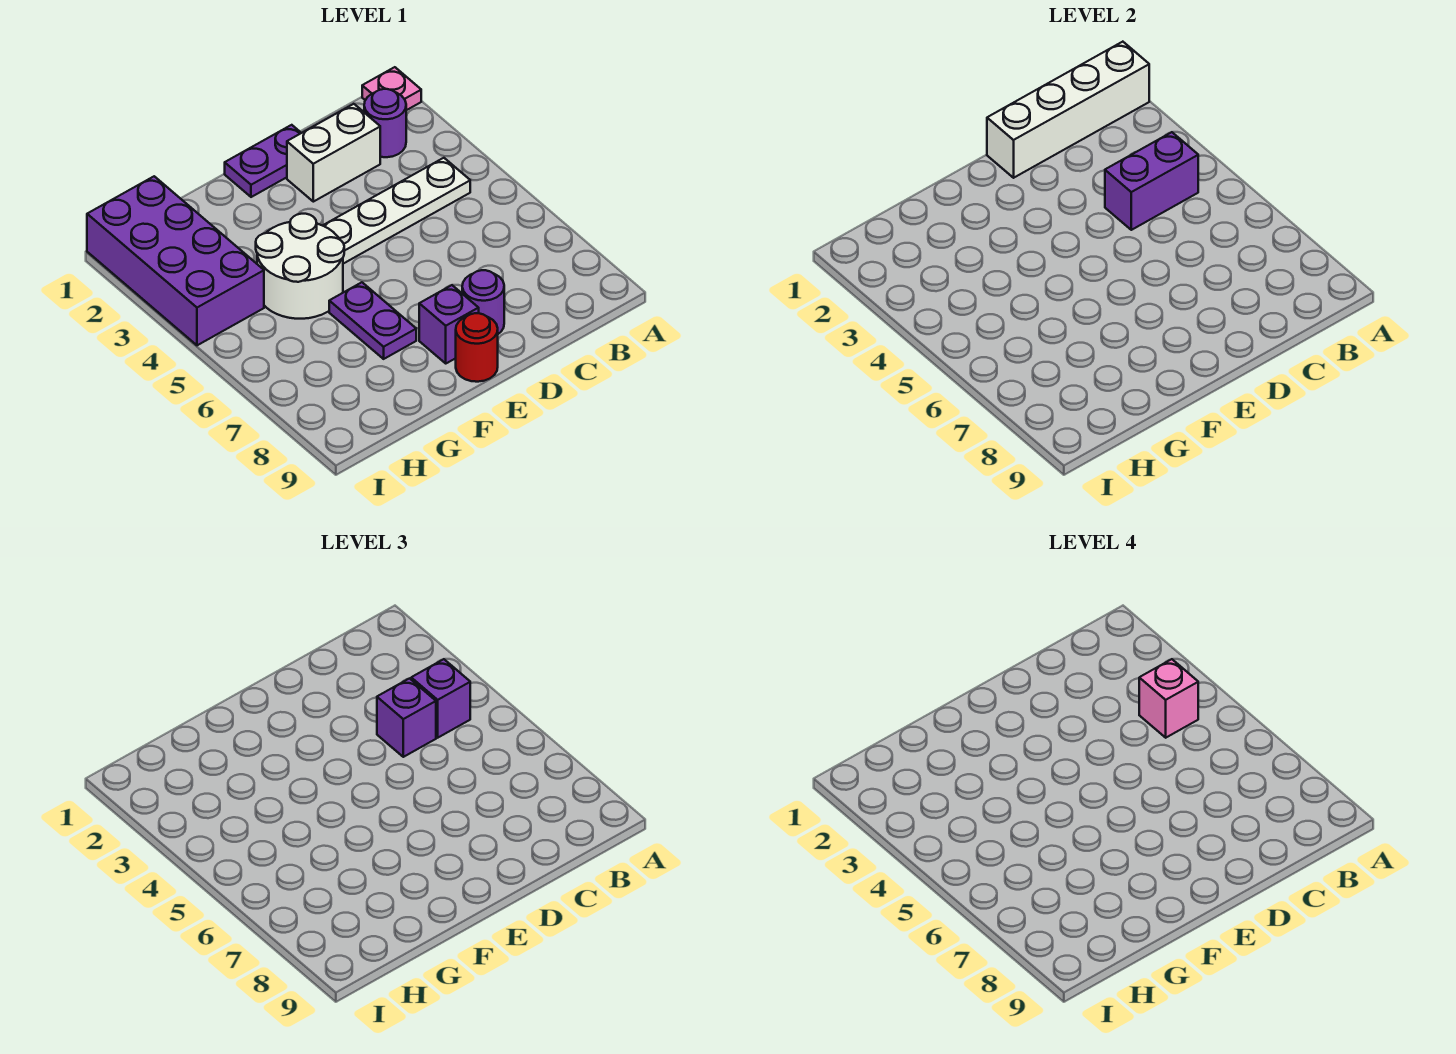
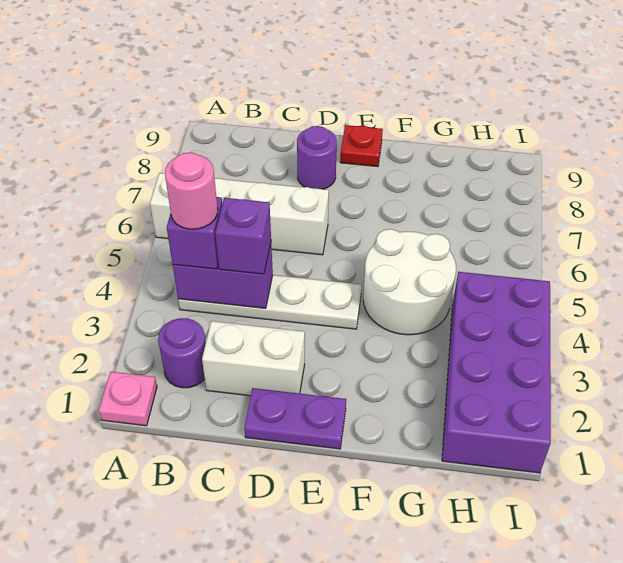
white brick A1:D1 level 2 -> white brick A6:D6 level 1
pink brick B4 level 4 -> pink round brick B4 level 4
purple brick E8 level 1 -> none
red round brick E9 level 1 -> red plate E9 level 1
purple plate F6:F7 level 1 -> none

